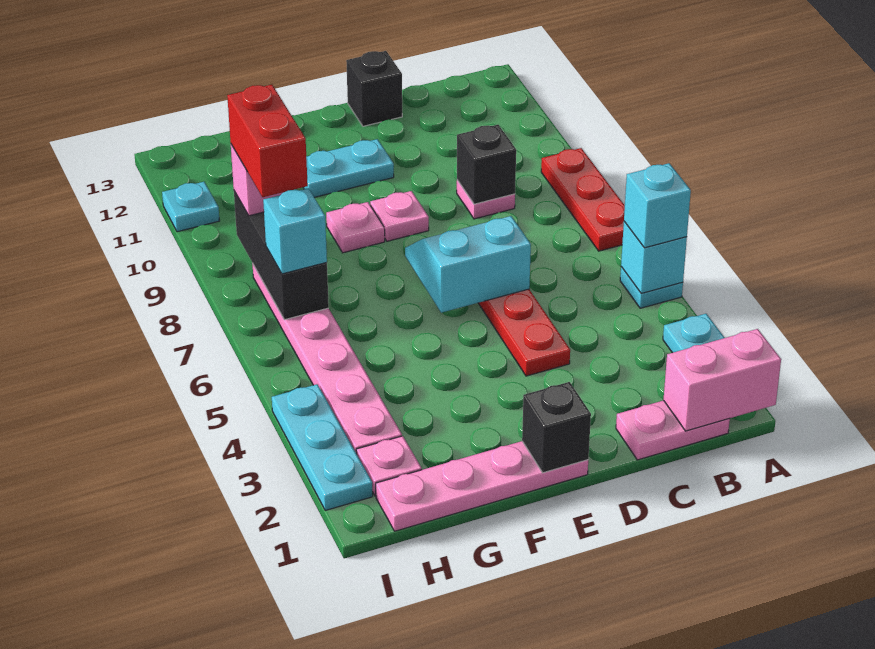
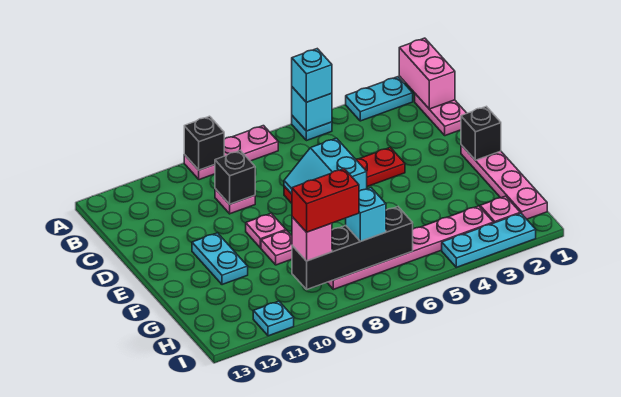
red plate A7:A9 level 1 -> pink plate A7:A9 level 1
black brick D13 level 1 -> black brick A9 level 2
black brick H7:H9 level 2 -> black brick H6:H9 level 2

